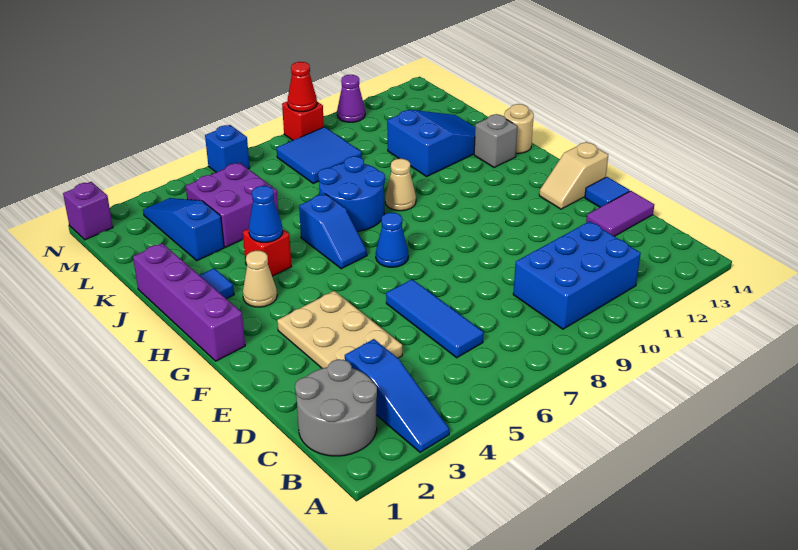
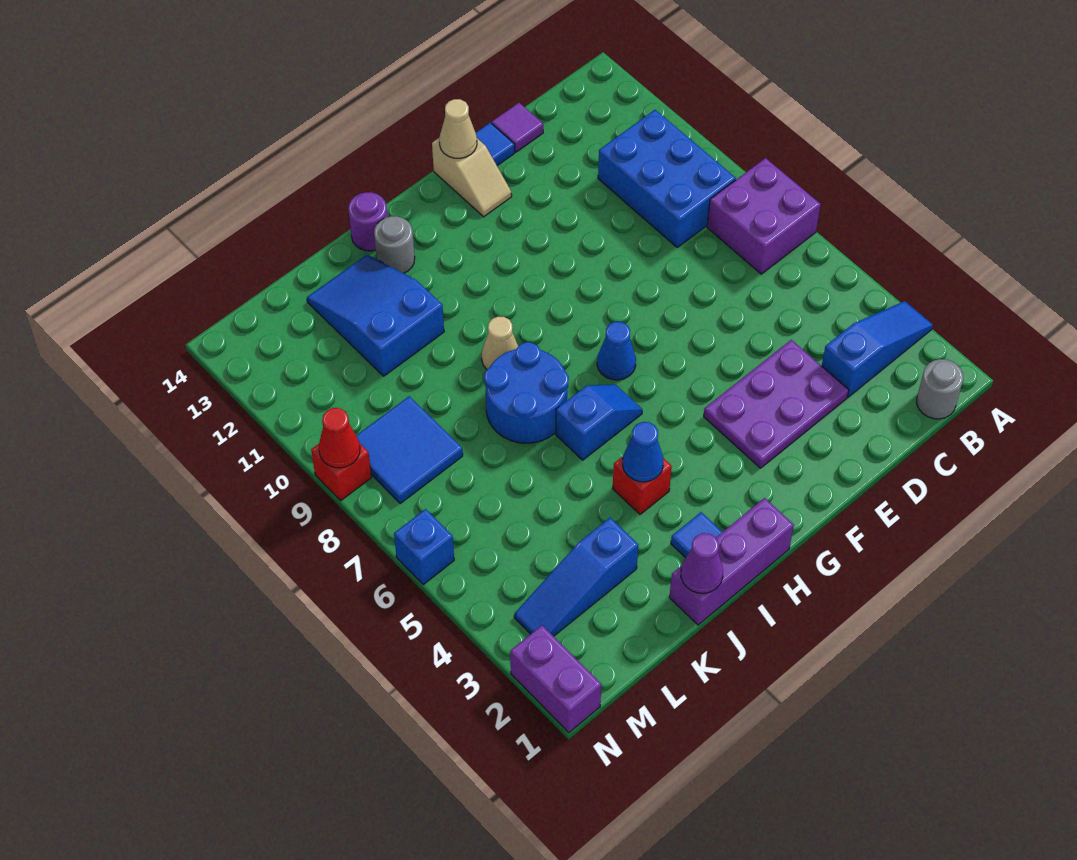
grey round brick B1:C2 level 1 -> grey round brick B1 level 1
blue tile C6:E6 level 1 -> none
tan plate D3:F4 level 1 -> purple plate D3:F4 level 1
purple tile D13:D14 level 1 -> purple tile D14 level 1
purple brick G1:J1 level 1 -> purple brick H1:J1 level 1
tan cone H3 level 1 -> tan cone F14 level 2
grey brick I13 level 1 -> grey round brick I13 level 1
tan round brick I14 level 1 -> purple round brick I14 level 1
purple brick K4:L5 level 1 -> purple brick A7:B8 level 1
purple brick N1 level 1 -> purple brick N1:N2 level 1
purple cone N11 level 1 -> purple cone J1 level 2

